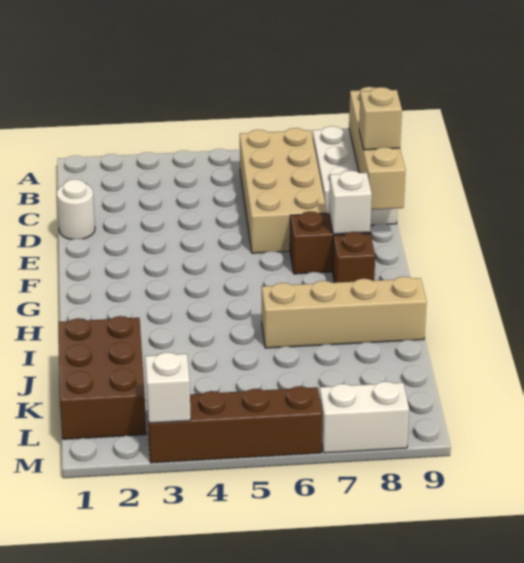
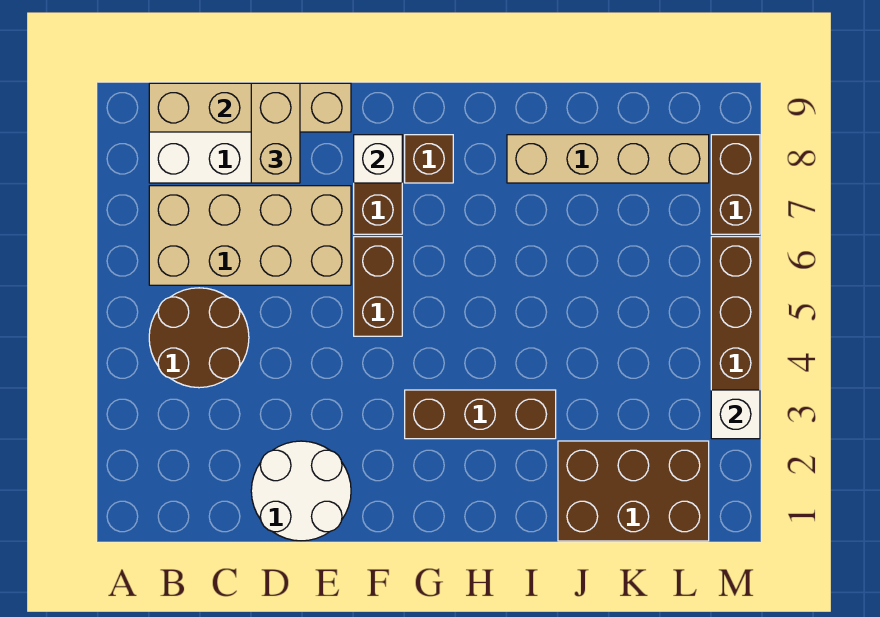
none -> brown round brick B4:C5 level 1
white round brick D1 level 1 -> white round brick D1:E2 level 1
tan brick D9 level 3 -> tan brick D8:D9 level 3
none -> brown brick F5:F6 level 1
none -> brown brick G3:I3 level 1
tan brick I6:I9 level 1 -> tan brick I8:L8 level 1
white brick M7:M8 level 1 -> brown brick M7:M8 level 1

